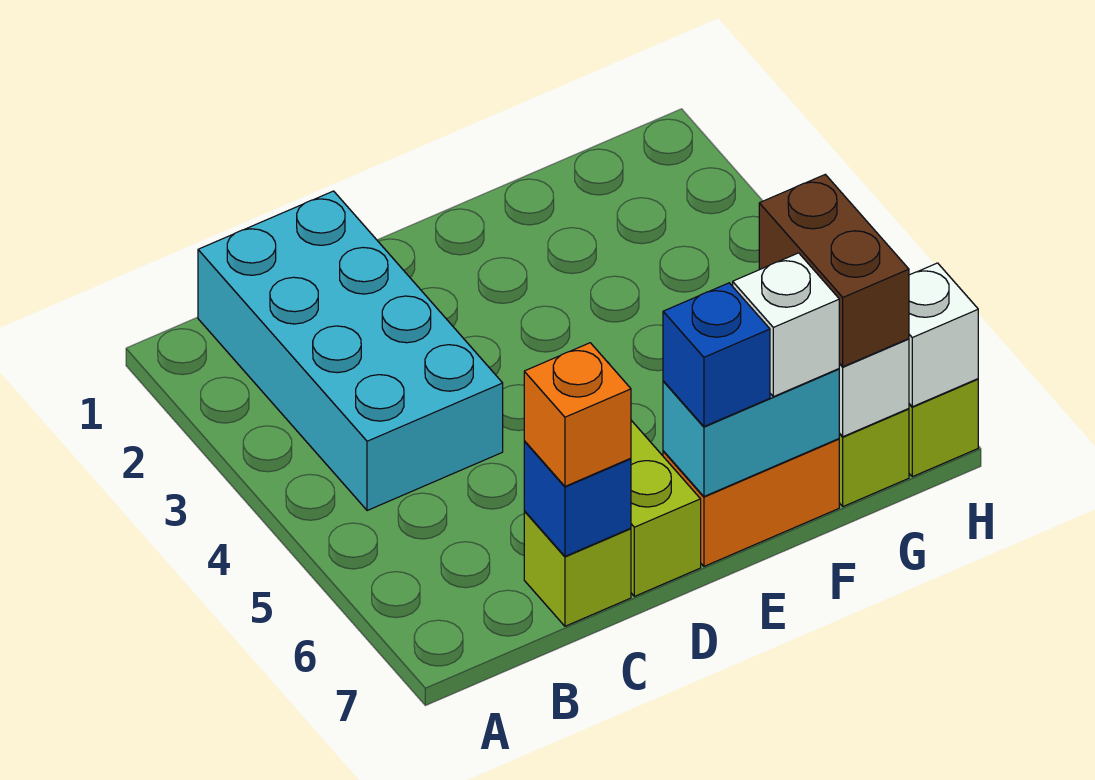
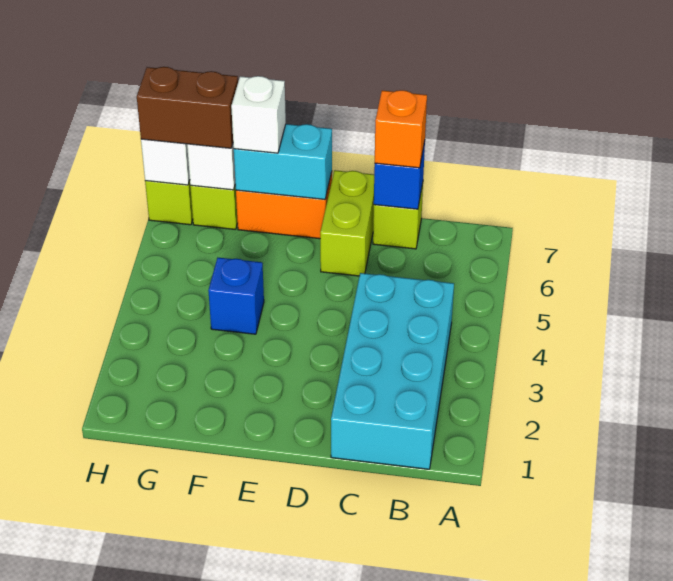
blue brick E7 level 3 -> blue brick F4 level 1
brown brick G6:G7 level 3 -> brown brick G7:H7 level 3

